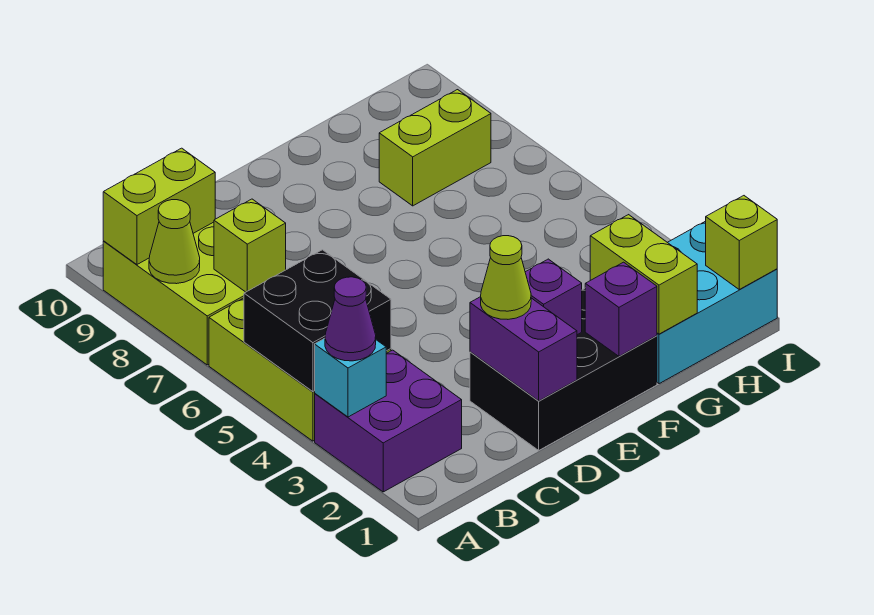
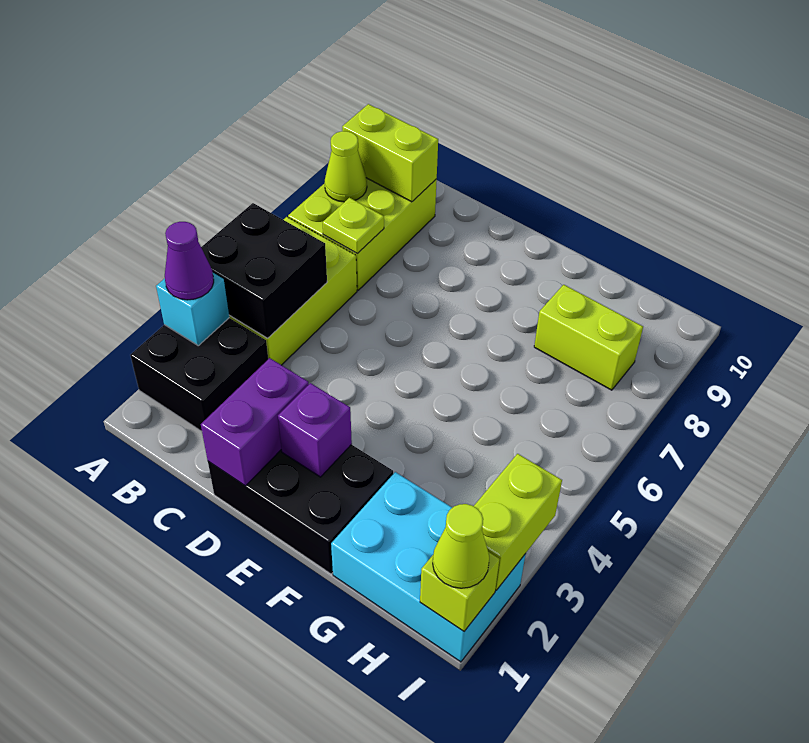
purple brick A2:B3 level 1 -> black brick A2:B3 level 1
lime brick B7 level 2 -> lime plate B7 level 2
lime cone D2 level 3 -> lime cone I1 level 3
purple brick F1 level 2 -> none
lime brick G1:G2 level 2 -> lime brick I2:I3 level 2

